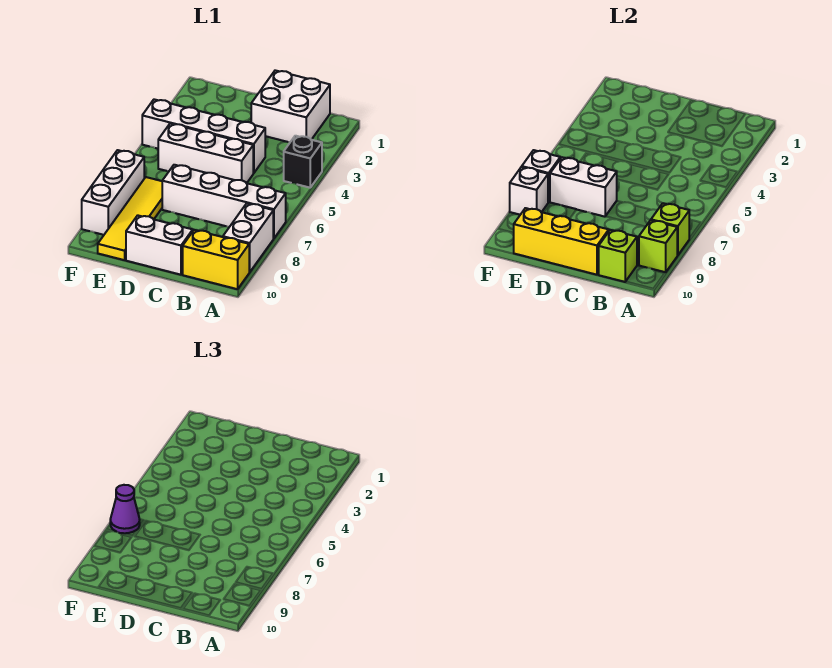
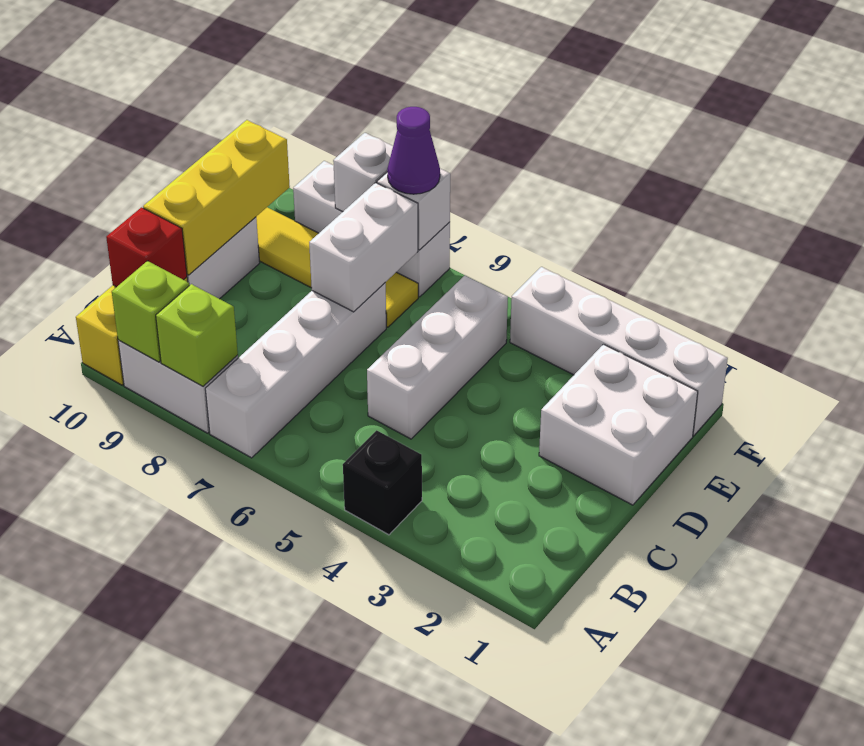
white brick B1:C2 level 1 -> white brick D1:E2 level 1
lime brick B10 level 2 -> red brick B10 level 2
white brick C4:F4 level 1 -> white brick F1:F4 level 1

